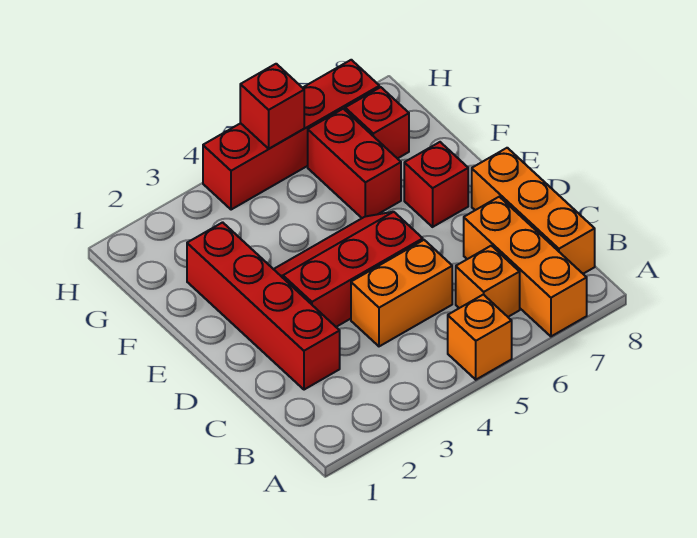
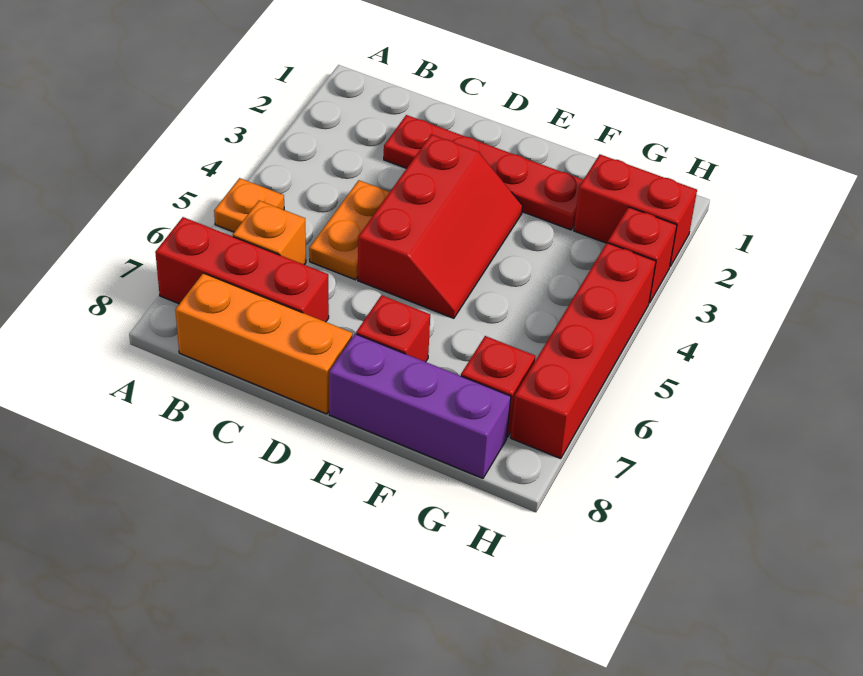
orange brick A5 level 1 -> orange plate A5 level 1
orange brick A7:C7 level 1 -> red brick A7:C7 level 1
red brick C2:F2 level 1 -> red plate C2:F2 level 1
orange brick C4:C5 level 1 -> orange plate C4:C5 level 1
none -> purple brick E8:G8 level 1
red brick F6:G6 level 1 -> red brick G2:H2 level 1
red brick H5 level 2 -> red brick H3 level 1

